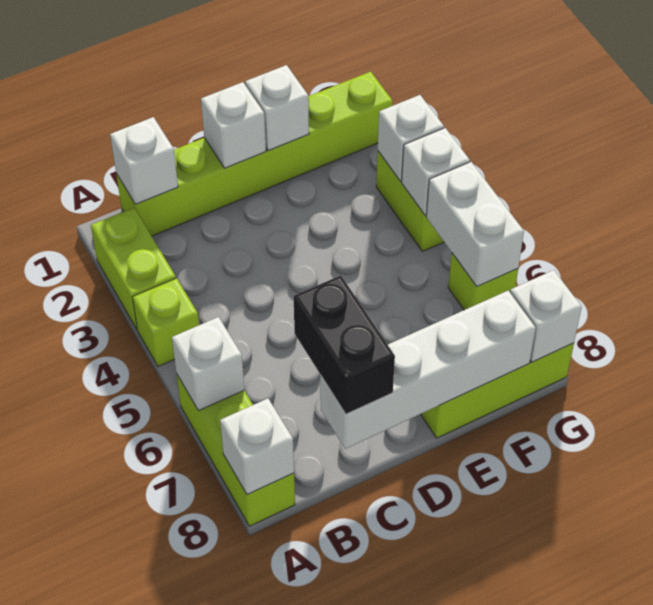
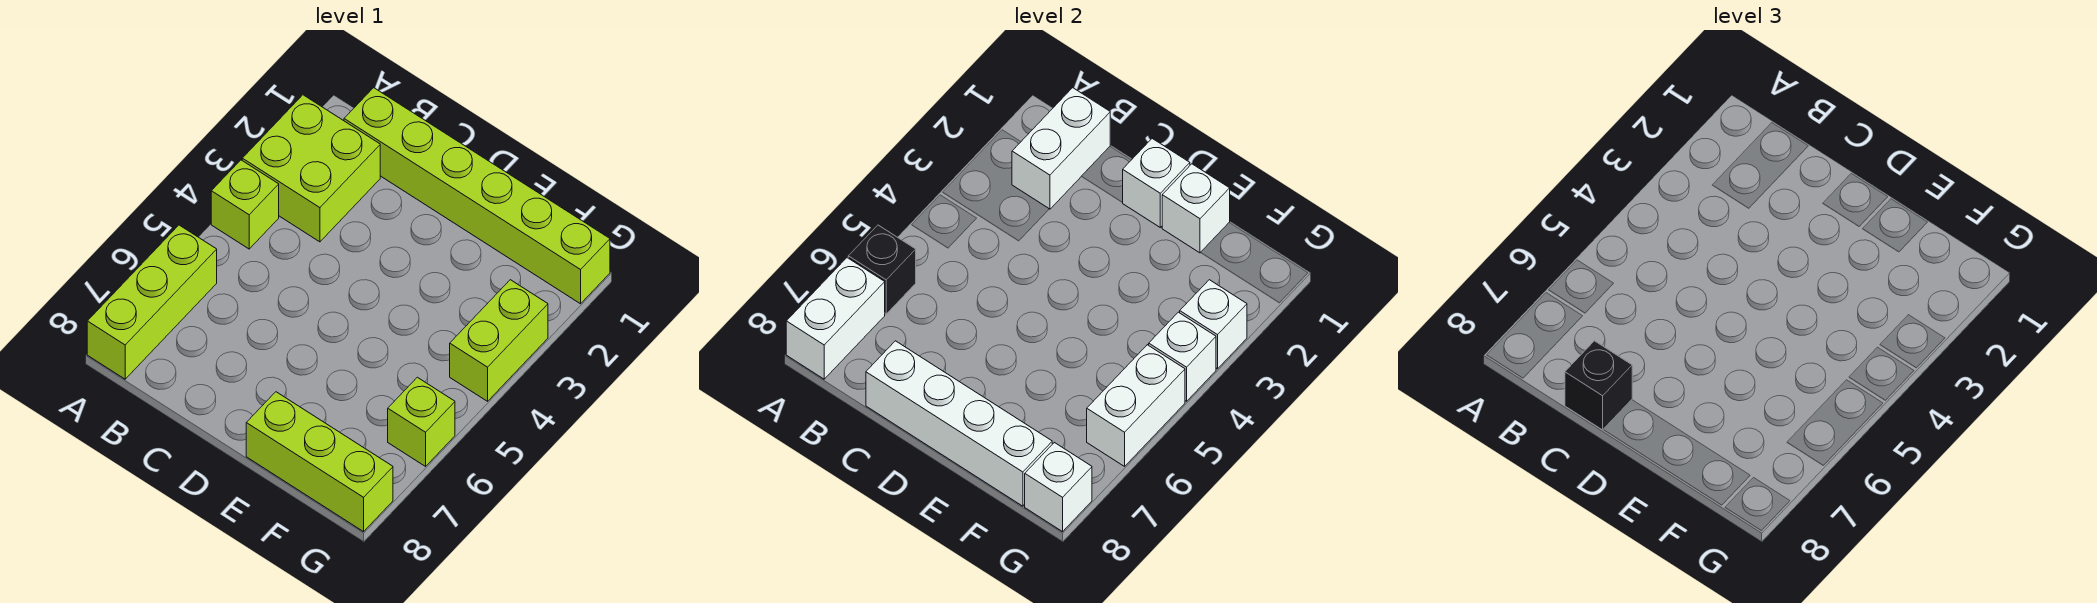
lime brick A2:A3 level 1 -> lime brick A2:B3 level 1
white brick A6 level 2 -> black brick A6 level 2
white brick A8 level 2 -> white brick A7:A8 level 2
white brick B1 level 2 -> white brick B1:B2 level 2
black brick C7:C8 level 3 -> black brick C8 level 3

